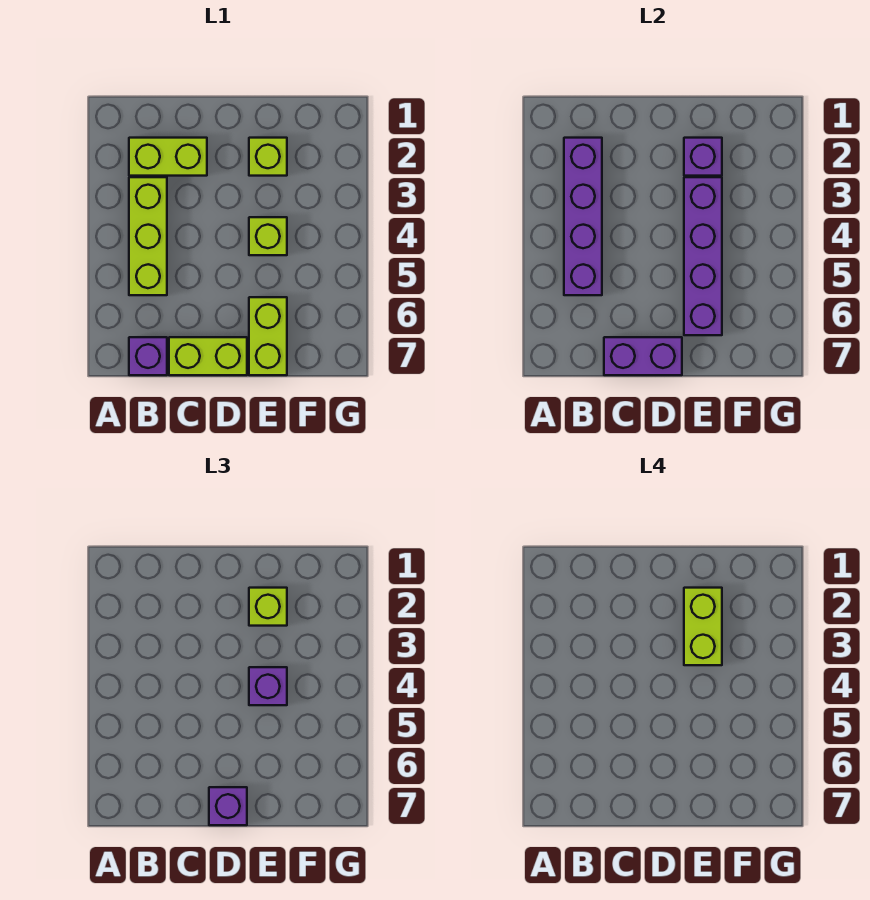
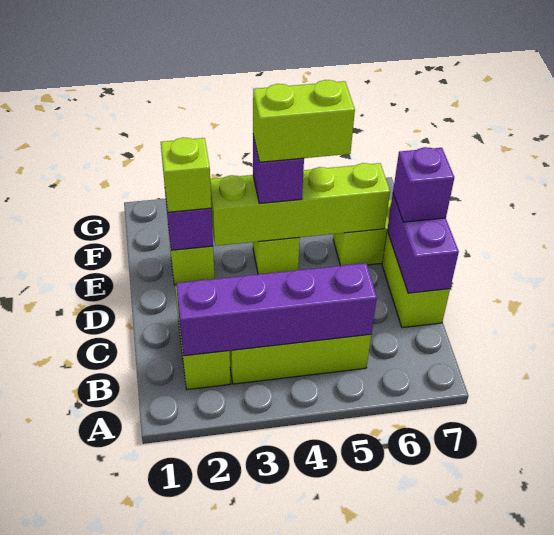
purple brick B7 level 1 -> none
lime brick E2:E3 level 4 -> lime brick E4:E5 level 4
purple brick E3:E6 level 2 -> lime brick E3:E6 level 2

